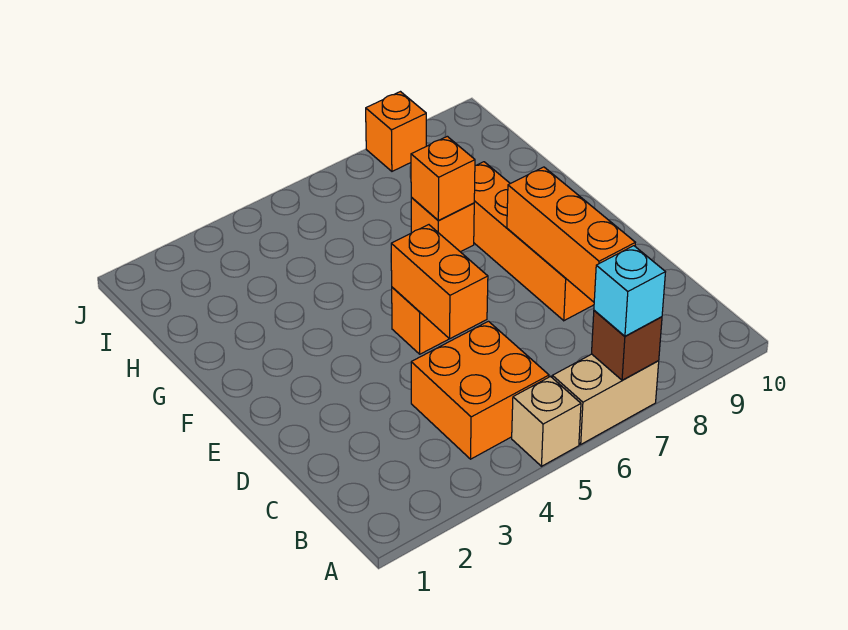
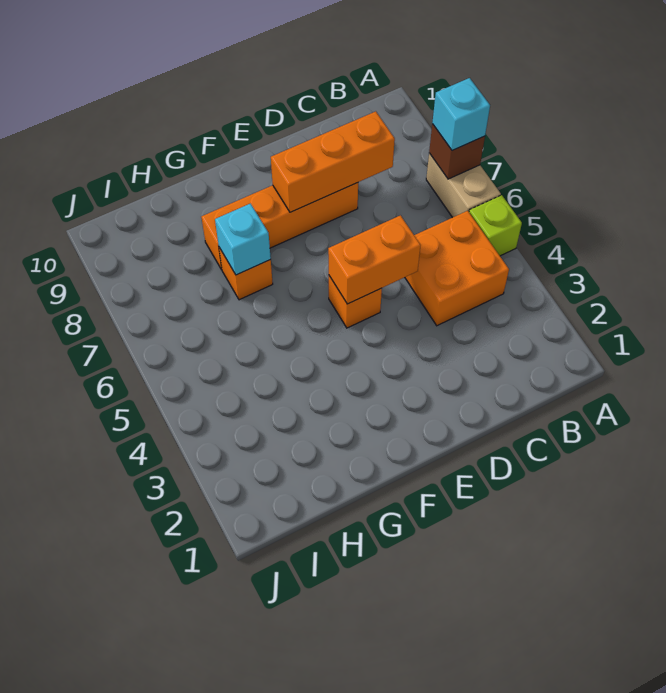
tan brick A5 level 1 -> lime brick A5 level 1
orange brick G7 level 2 -> cyan brick G7 level 2
orange brick J8 level 1 -> none

